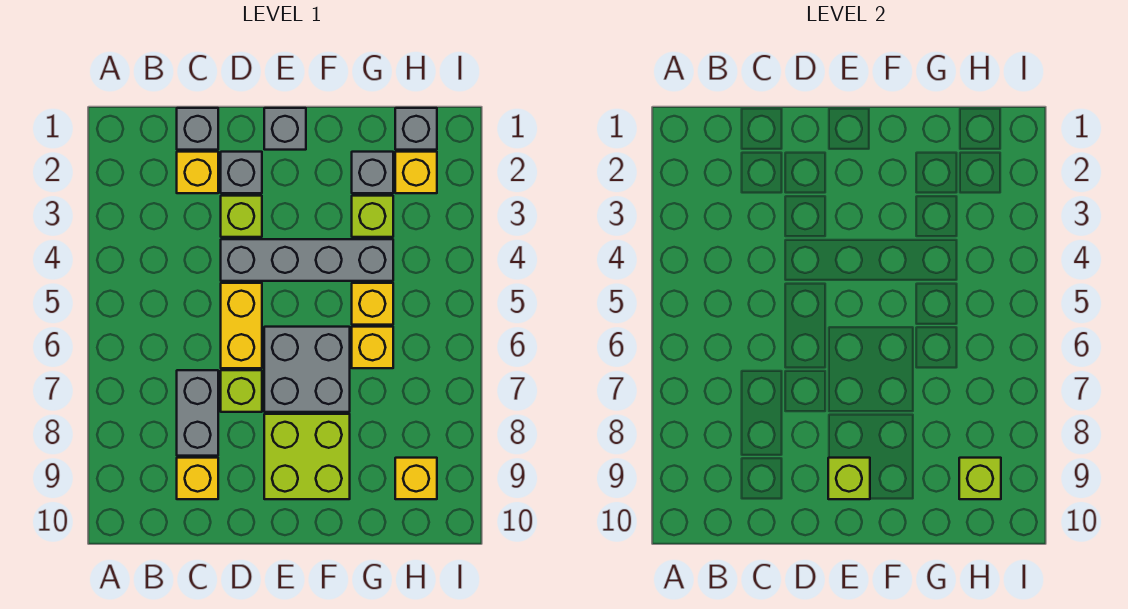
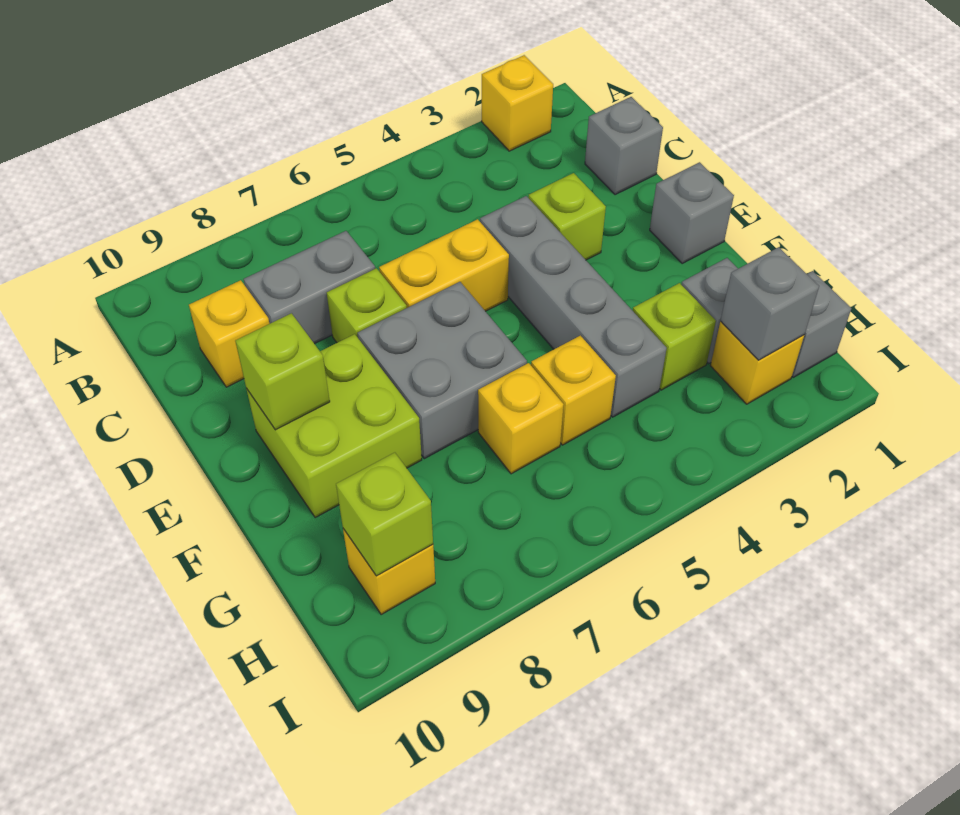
yellow brick C2 level 1 -> yellow brick A2 level 1
grey brick D2 level 1 -> grey brick H2 level 2

